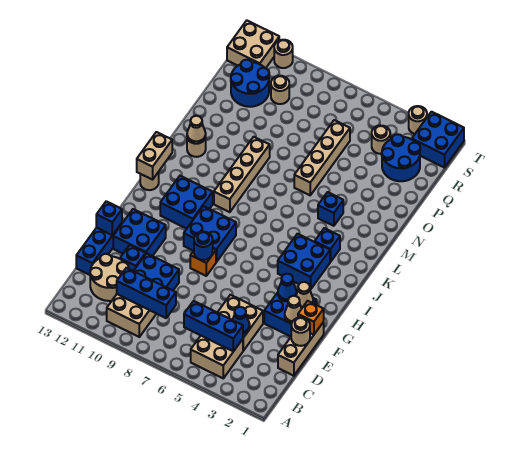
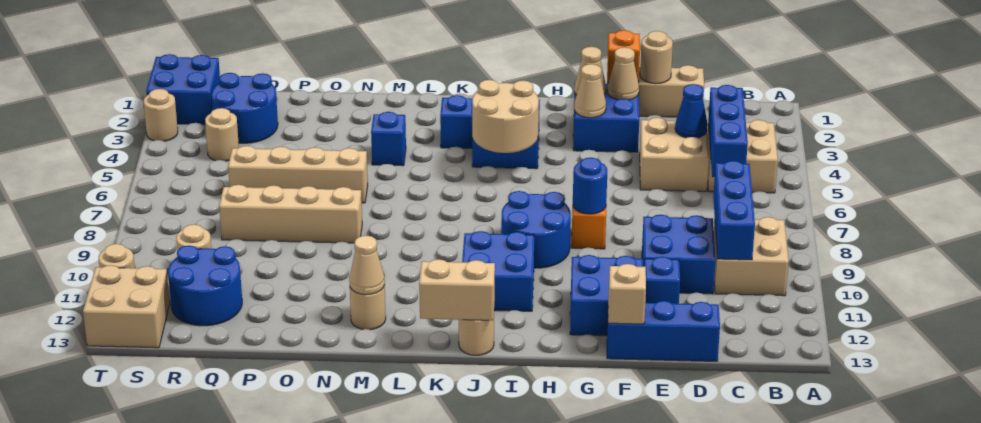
tan round brick C11:D12 level 1 -> tan round brick I4:J5 level 2
blue brick F13 level 2 -> tan brick F13 level 2
blue cone G3 level 2 -> tan cone G3 level 2
blue brick H8:I9 level 1 -> blue round brick H8:I9 level 1
tan brick K9:N9 level 1 -> tan brick N8:Q8 level 1

